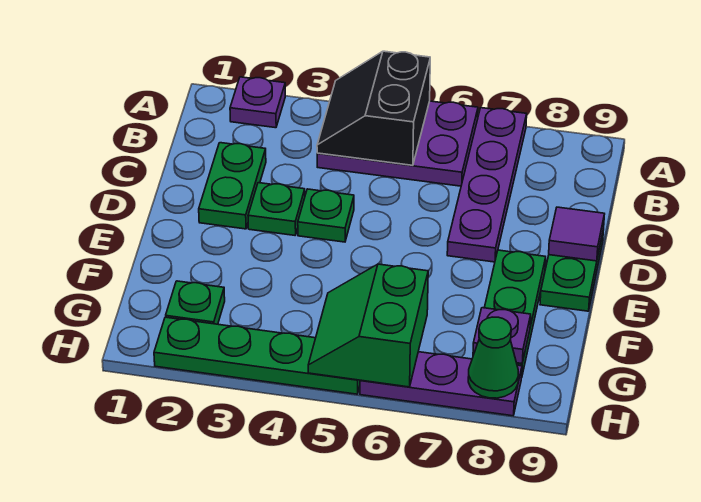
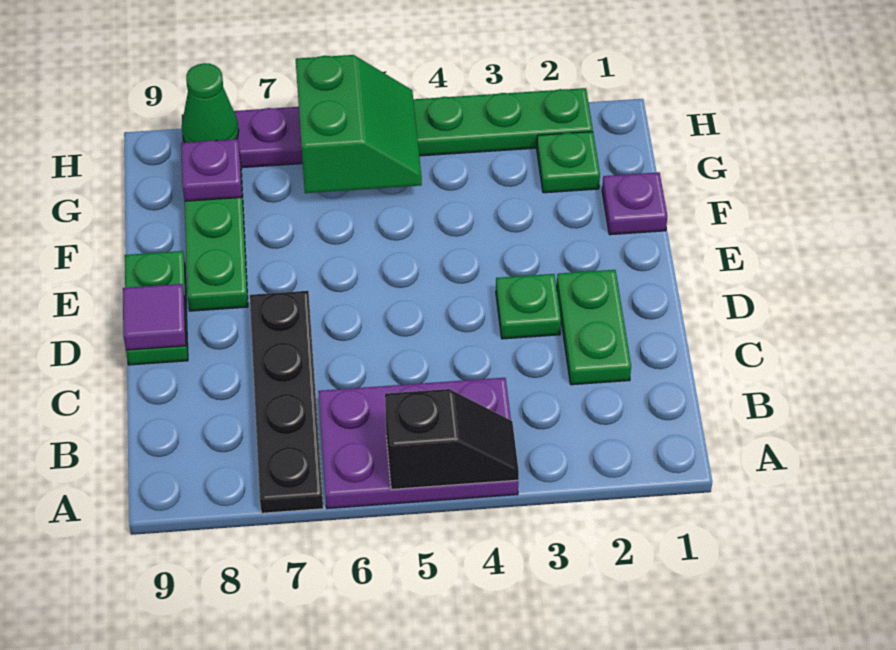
purple plate A2 level 1 -> purple plate F1 level 1
black slope A4:B5 level 2 top 5 -> black slope A4:A5 level 2 top 5
purple plate A7:D7 level 1 -> black plate A7:D7 level 1
green plate D4 level 1 -> none

